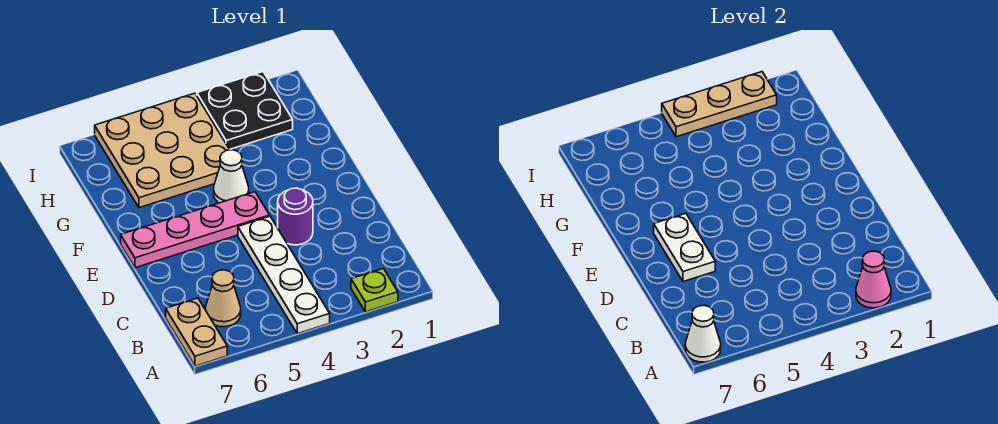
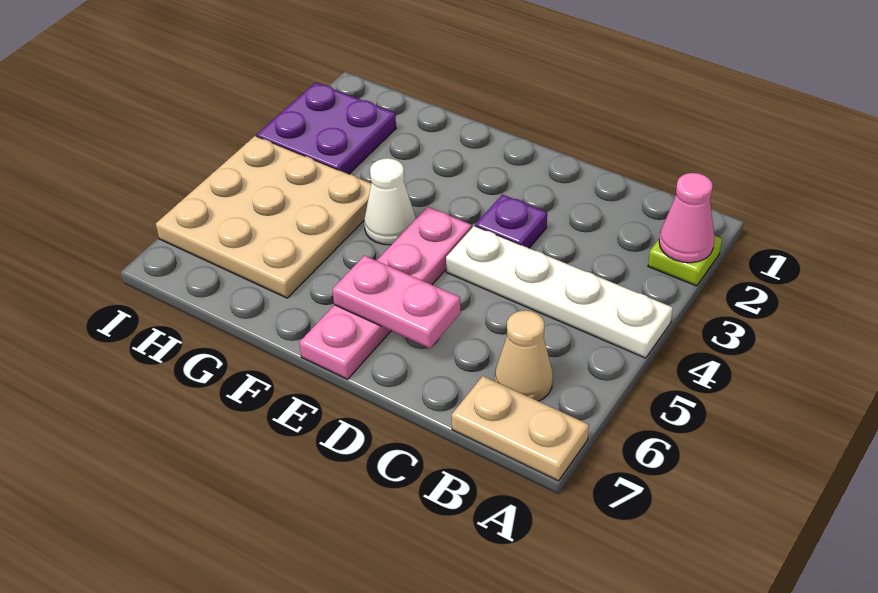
white cone A7 level 2 -> none
purple round brick D3 level 1 -> purple plate D3 level 1
white plate D6:E6 level 2 -> pink plate D6:E6 level 2
black plate H2:I3 level 1 -> purple plate H2:I3 level 1
tan plate I2:I4 level 2 -> none

